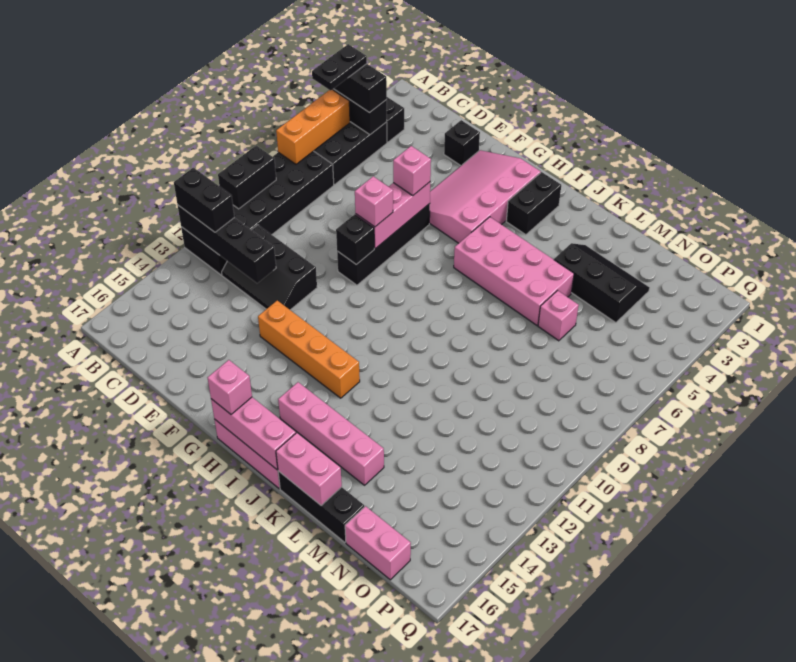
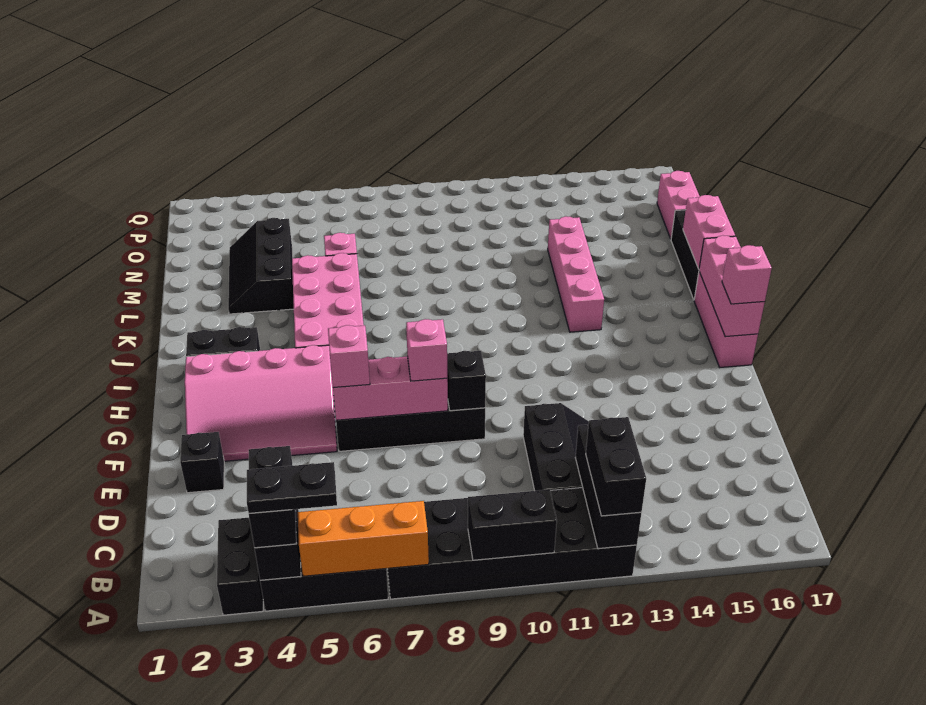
black brick A12:D12 level 2 -> black brick A12:C12 level 2
orange brick F13:I13 level 1 -> none
pink brick I15:L15 level 1 -> pink brick J13:M13 level 1

